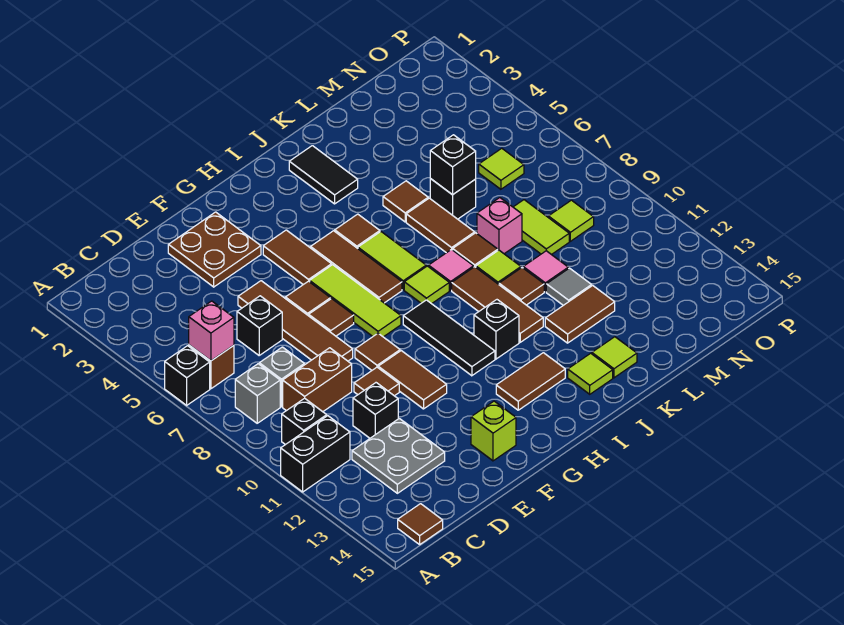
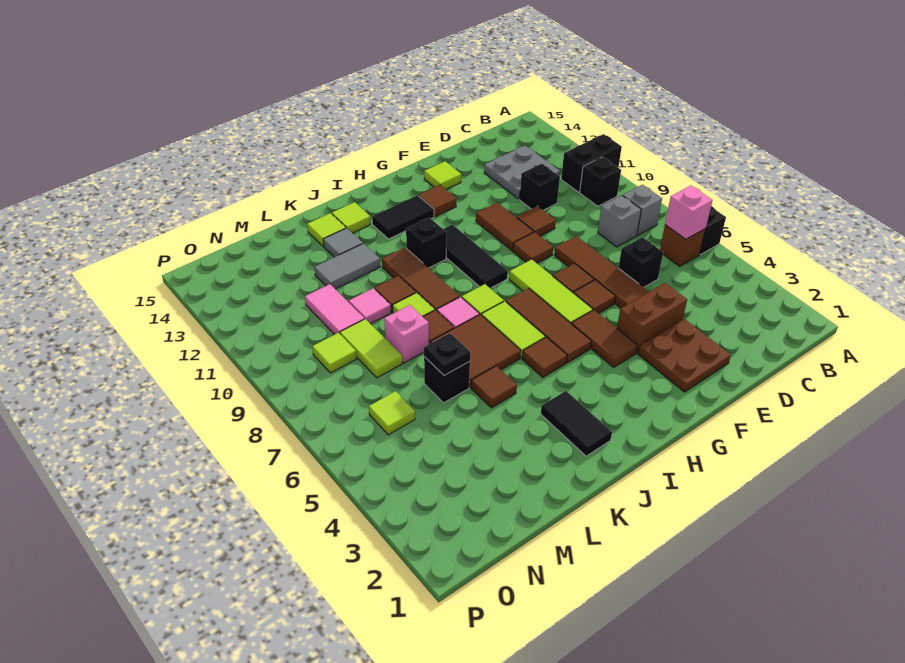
brown tile B15 level 1 -> brown tile G13 level 1
brown brick C9:D9 level 1 -> brown brick E4:F4 level 1
lime brick F14 level 1 -> lime tile F14 level 1
brown tile H13:I13 level 1 -> black tile H13:I13 level 1
brown tile K6:K7 level 1 -> brown tile J6:K7 level 1
brown tile K12:L12 level 1 -> grey tile K12:L12 level 1
black brick L6 level 2 -> black plate L6 level 2
grey tile L11 level 1 -> grey tile K13 level 1
none -> pink tile M10:M11 level 1

